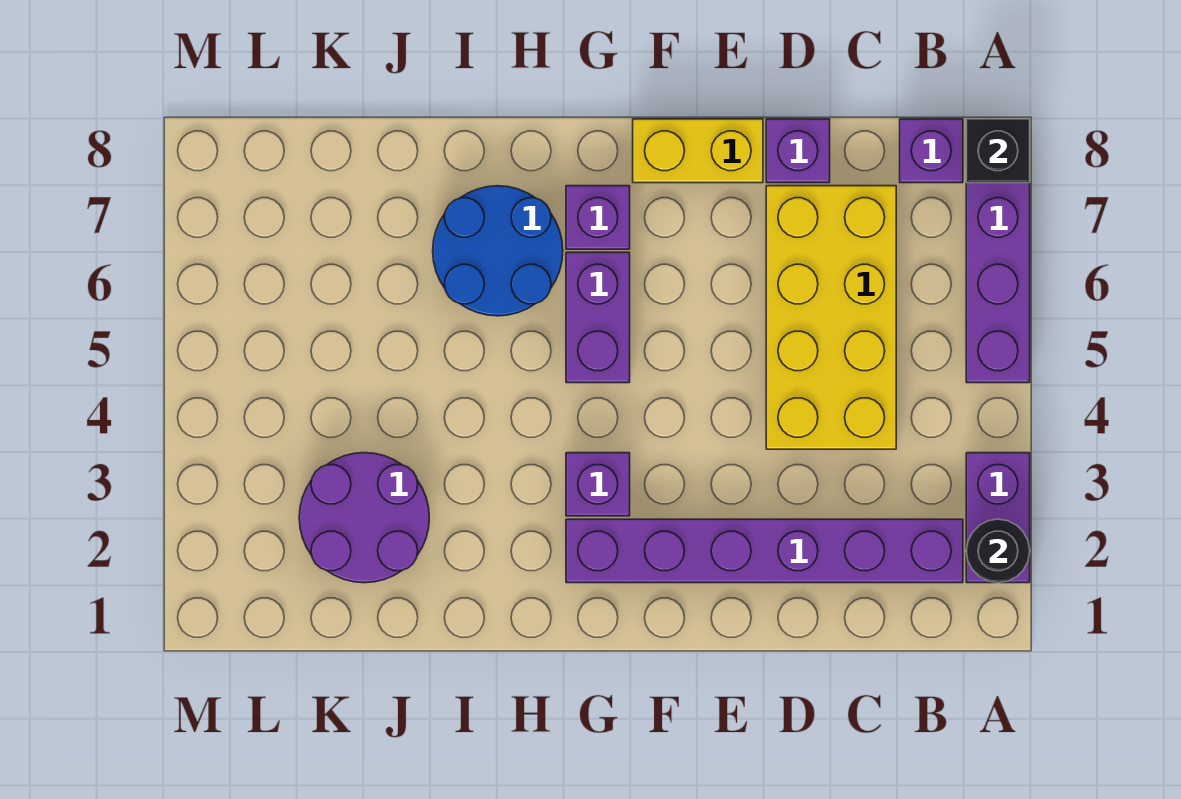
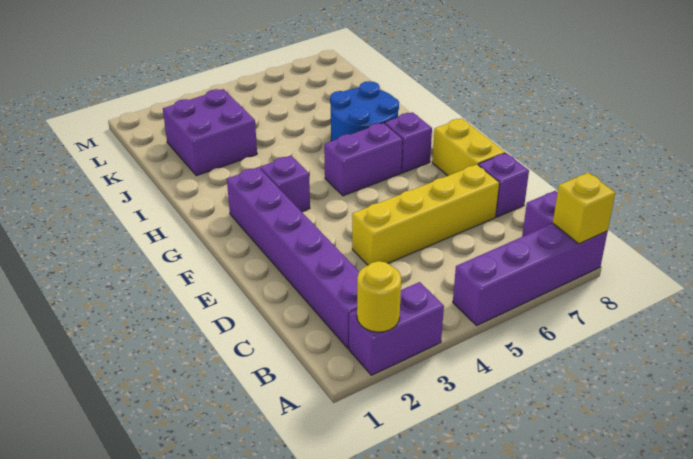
black round brick A2 level 2 -> yellow round brick A2 level 2
black brick A8 level 2 -> yellow brick A8 level 2
yellow brick C4:D7 level 1 -> yellow brick D4:D7 level 1
purple round brick J2:K3 level 1 -> purple brick J2:K3 level 1

